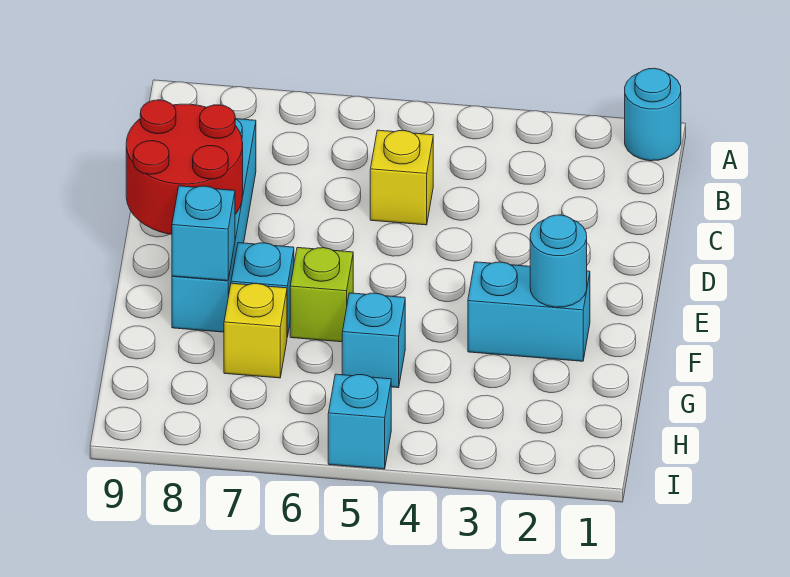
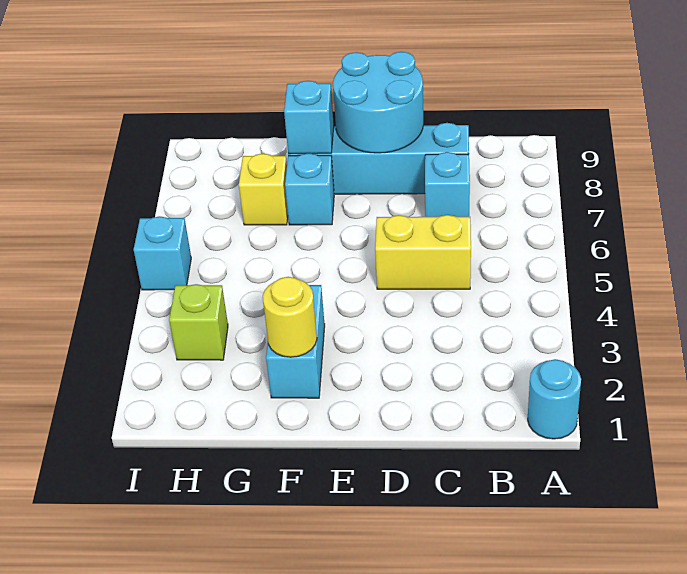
yellow brick C5 level 1 -> yellow brick C5:D5 level 1
red round brick D8:E9 level 2 -> cyan round brick D8:E9 level 2
cyan round brick F2 level 2 -> yellow round brick F2 level 2
lime brick F6 level 1 -> lime brick H3 level 1
cyan brick G5 level 1 -> cyan brick C7 level 1

